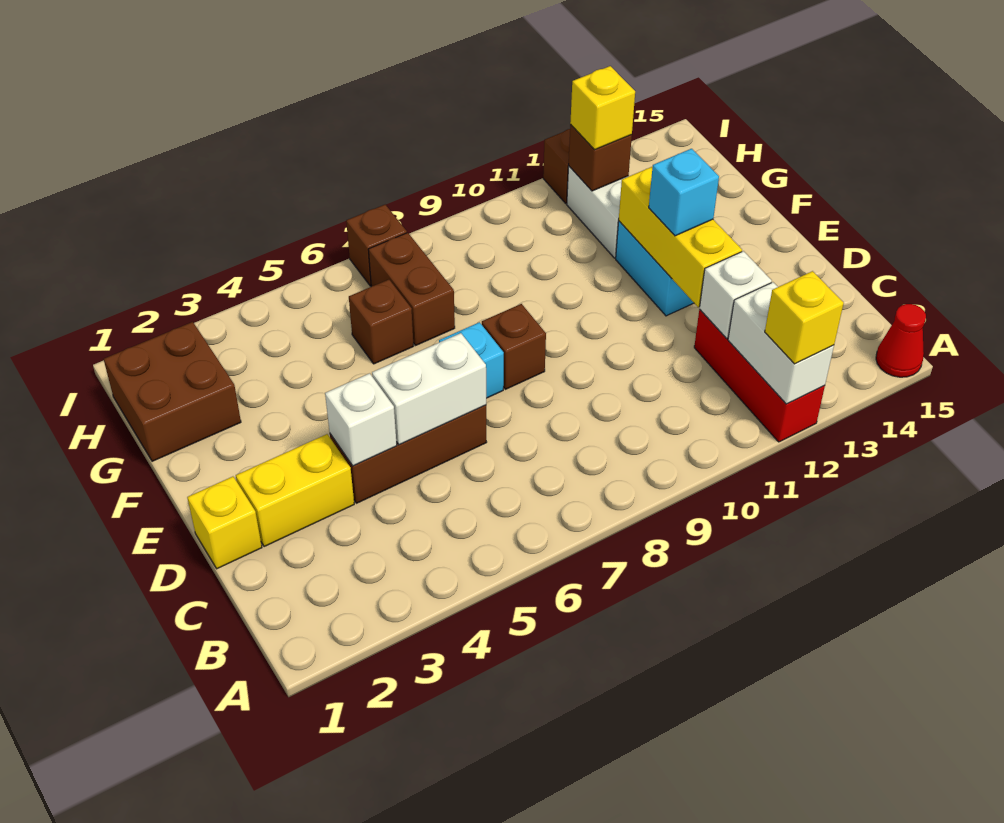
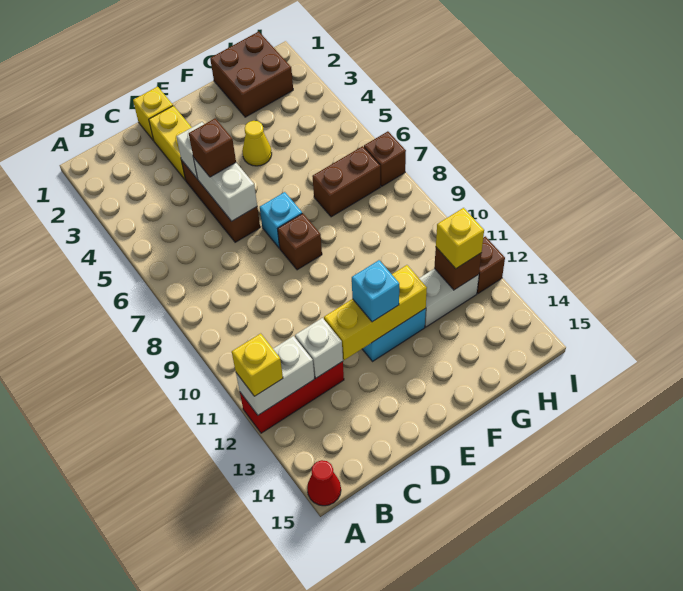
none -> yellow cone F4 level 1
brown brick G6 level 1 -> brown brick D5 level 3

